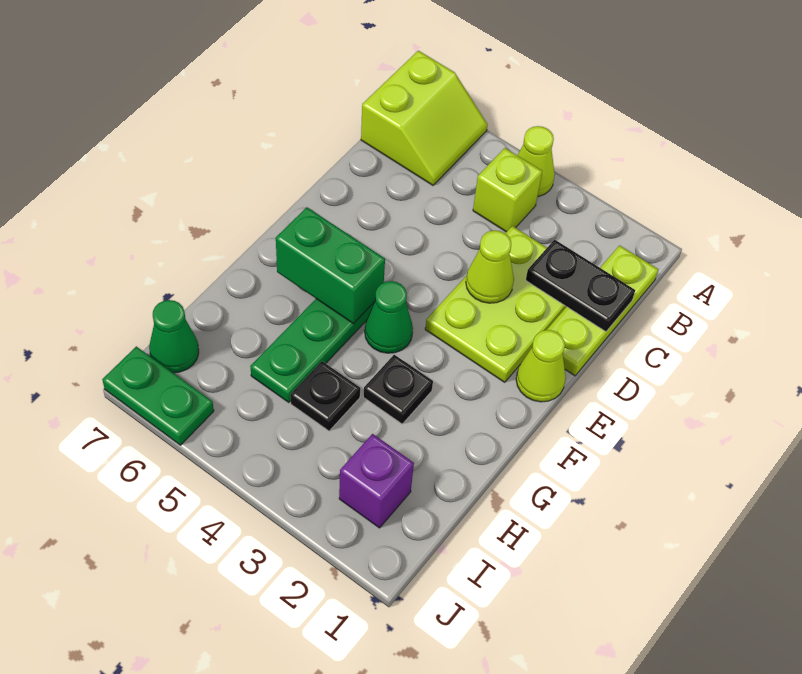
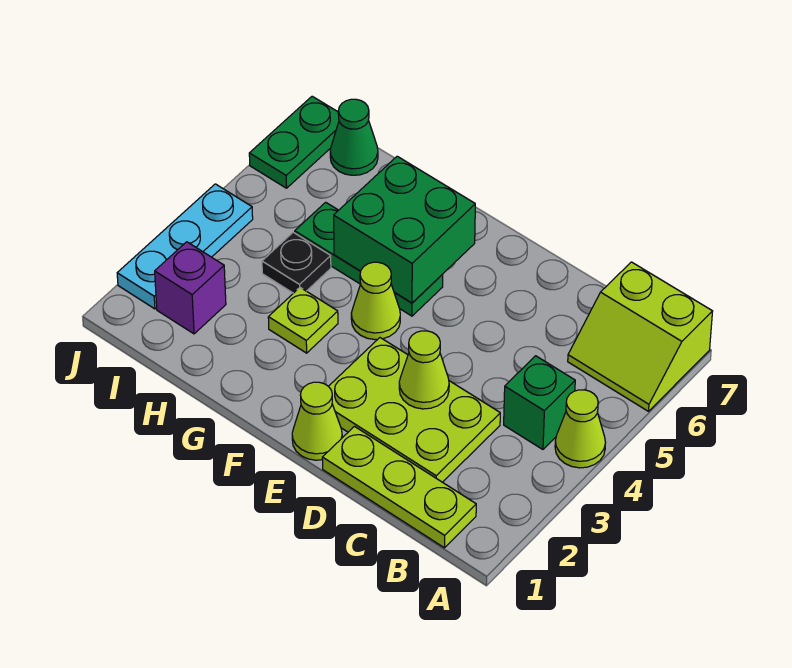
lime brick B4 level 1 -> green brick B4 level 1
black plate C1:C2 level 2 -> none
green cone F4 level 1 -> lime cone F4 level 1
green brick F5:F6 level 2 -> green brick F5:G6 level 2
black plate G3 level 1 -> lime plate G3 level 1
none -> cyan plate J2:J4 level 1

